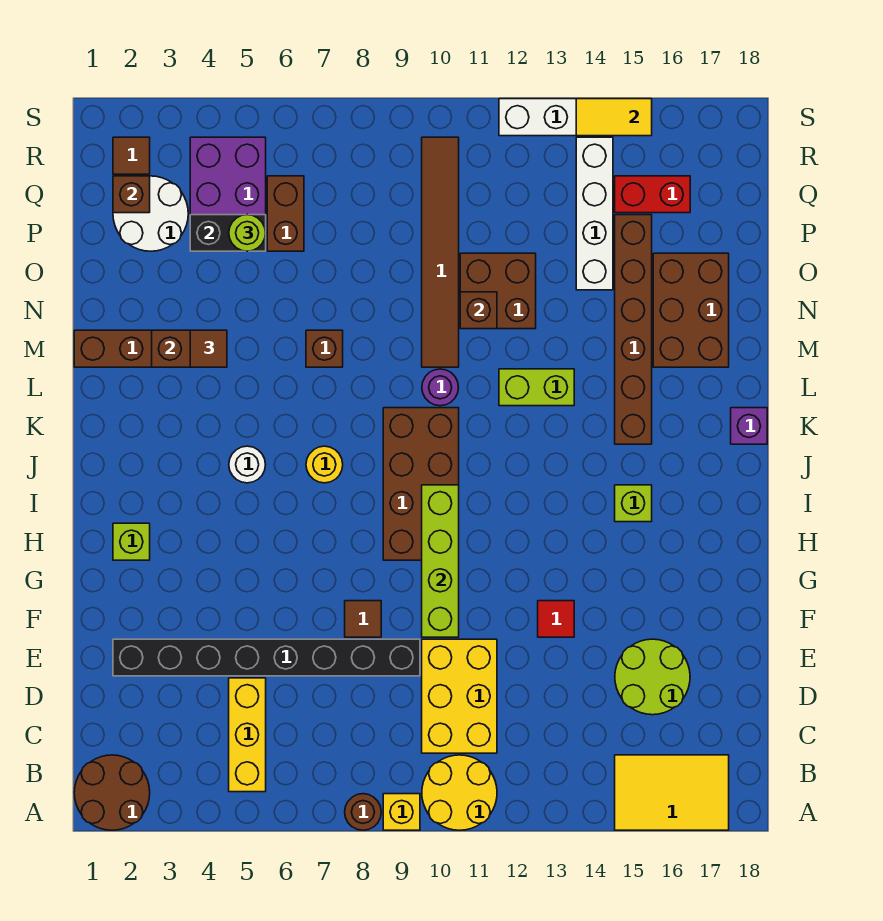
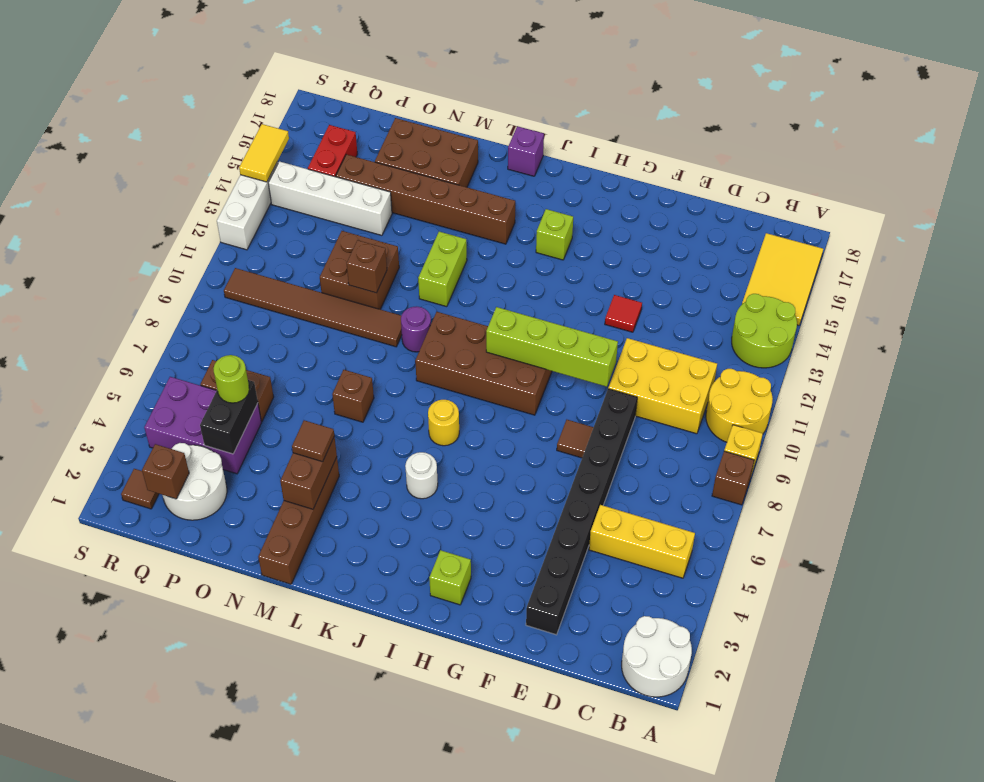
brown round brick A1:B2 level 1 -> white round brick A1:B2 level 1
brown round brick A8 level 1 -> brown brick A8 level 1
lime round brick D15:E16 level 1 -> lime round brick A13:B14 level 1

